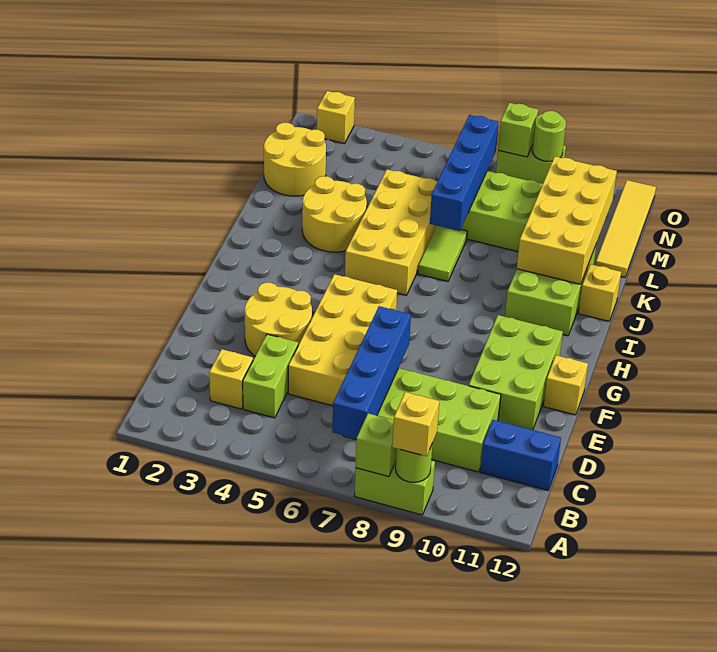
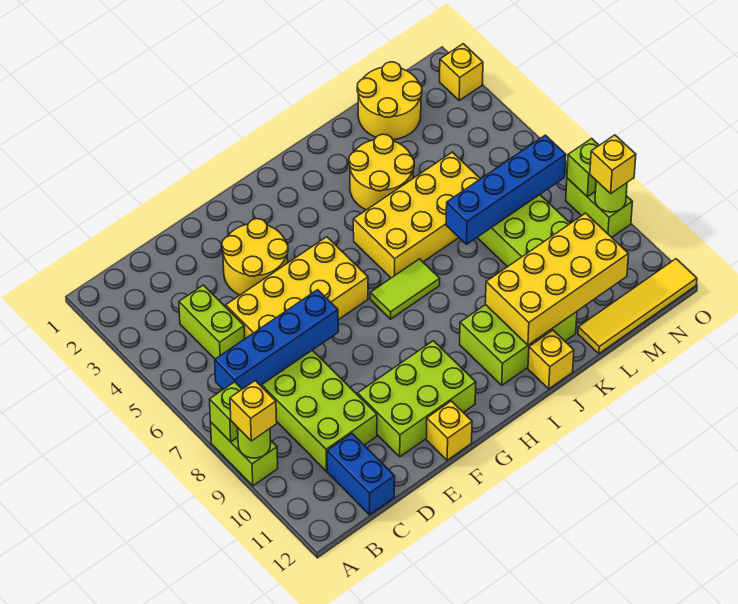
yellow brick C3 level 1 -> yellow brick O9 level 3
lime brick C4:D4 level 1 -> lime brick C4:C5 level 1
lime tile J7:K7 level 1 -> lime tile H7:I7 level 1

